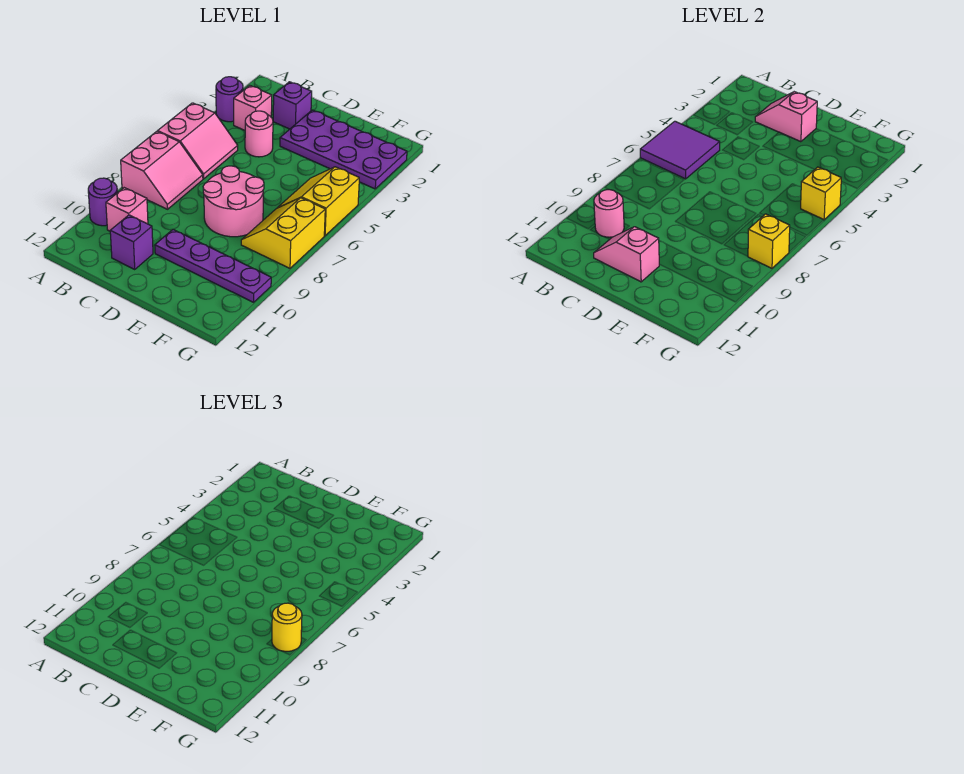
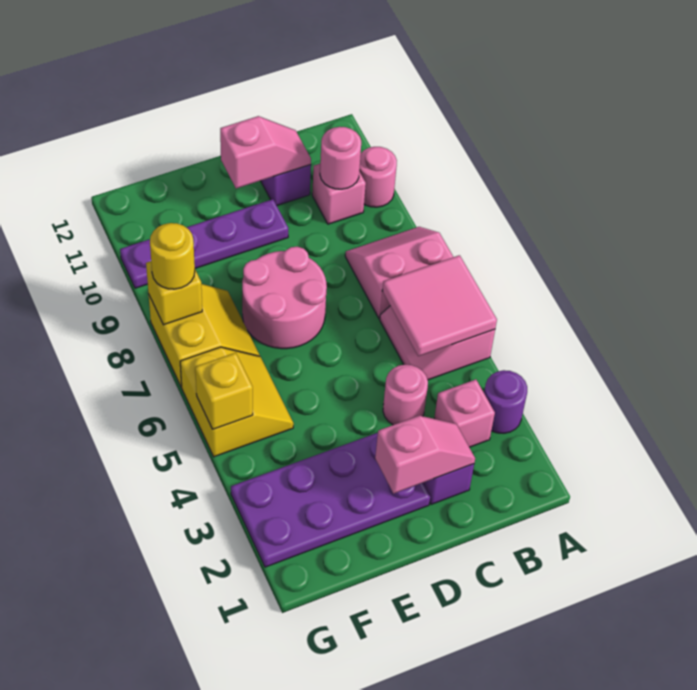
purple tile A5:B6 level 2 -> pink tile A5:B6 level 2
pink slope A7:B8 level 1 top A -> pink slope A7:B8 level 1 top 7
purple round brick A10 level 1 -> pink round brick A10 level 1

